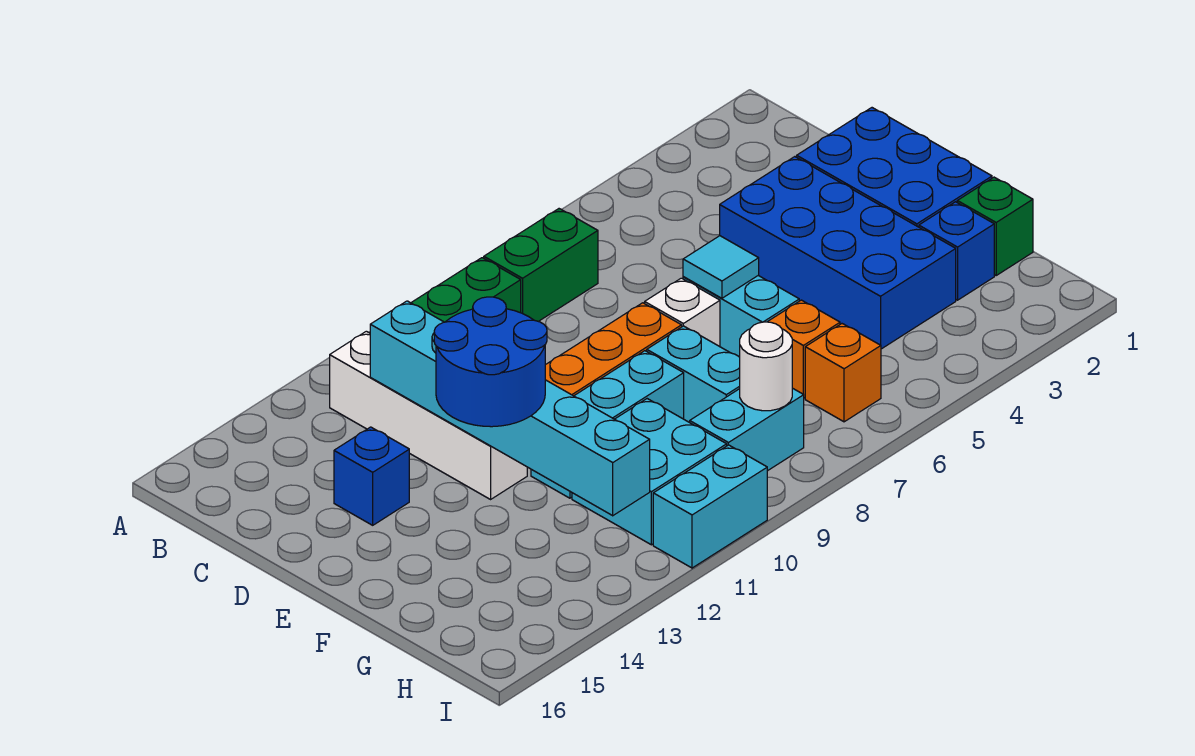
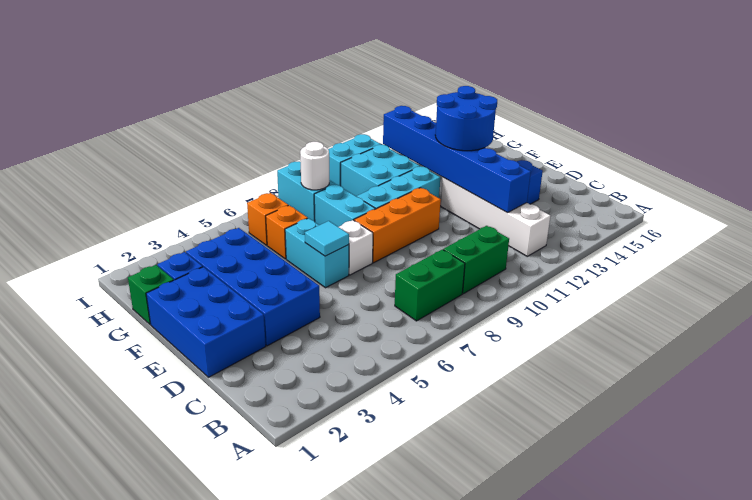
cyan brick C12:H12 level 2 -> blue brick C12:H12 level 2
cyan brick H8:H9 level 1 -> cyan brick H8:I8 level 1

